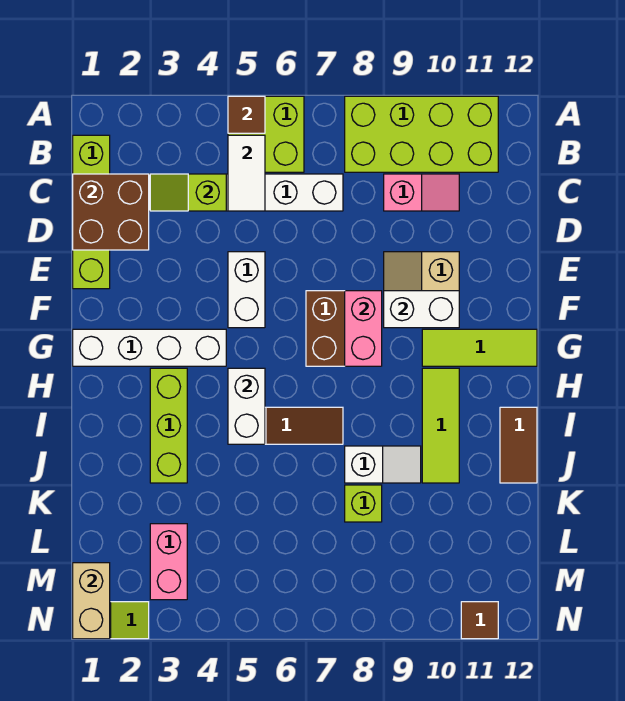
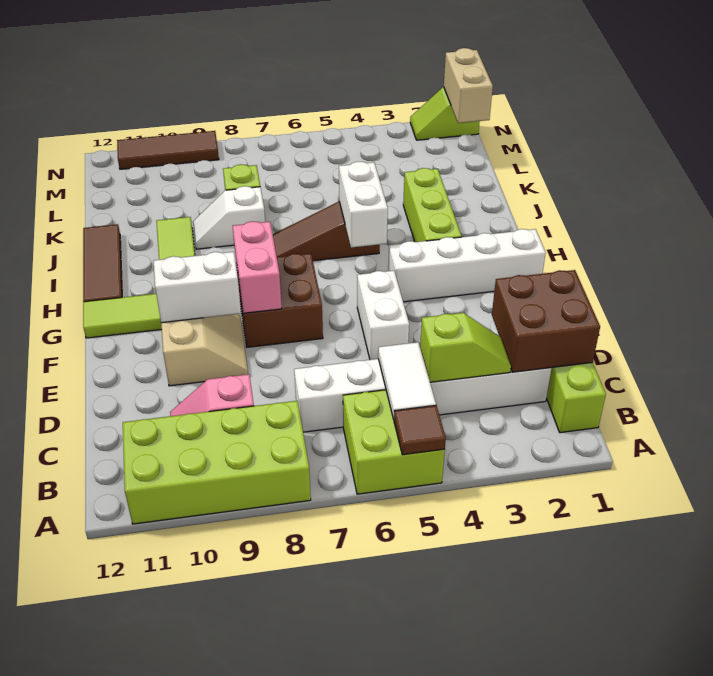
brown tile I12:J12 level 1 -> brown tile H12:J12 level 1
pink brick L3:M3 level 1 -> none
brown tile N11 level 1 -> brown tile N9:N11 level 1

